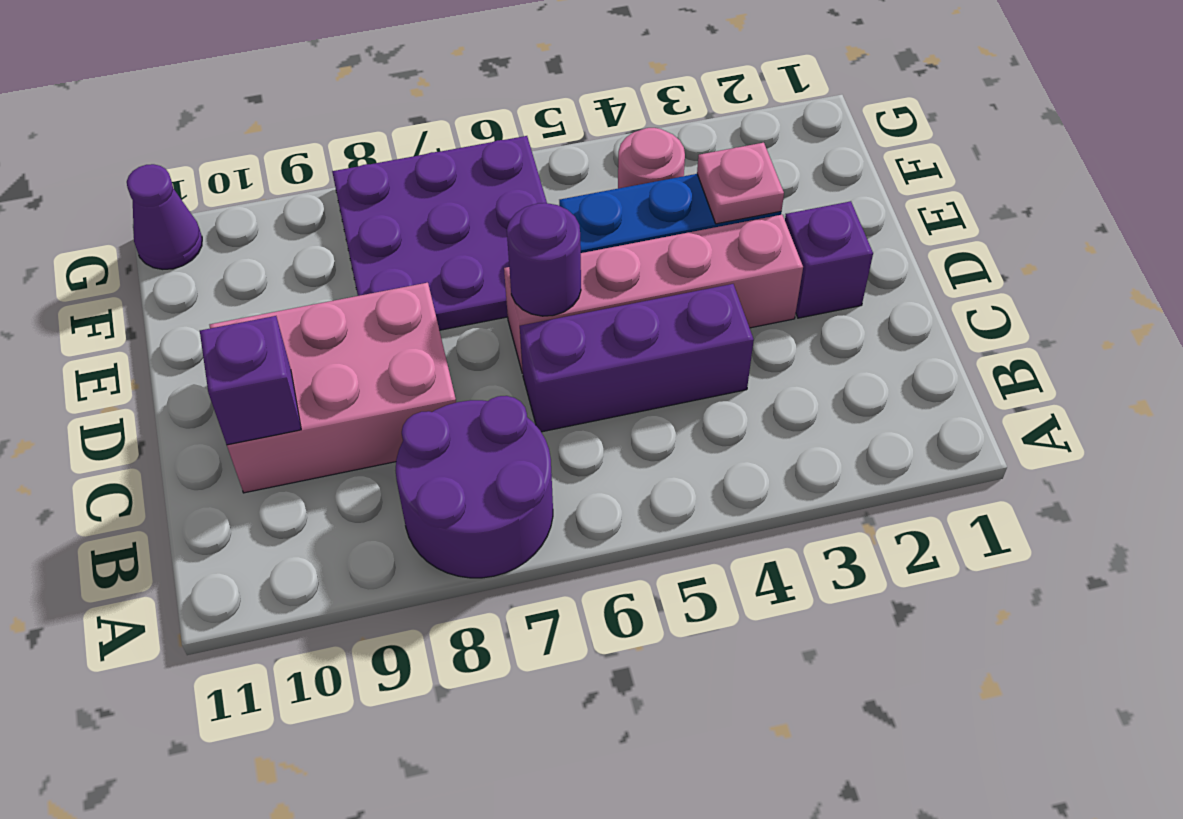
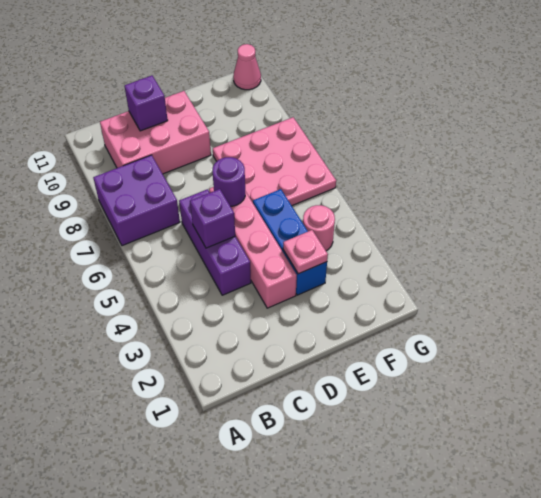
purple round brick A7:B8 level 1 -> purple brick A7:B8 level 1
pink brick C8:D10 level 1 -> pink brick B9:D10 level 1
purple brick D2 level 1 -> purple brick C5 level 2
purple plate E6:G8 level 1 -> pink plate E6:G8 level 1
purple cone G11 level 1 -> pink cone G11 level 1

